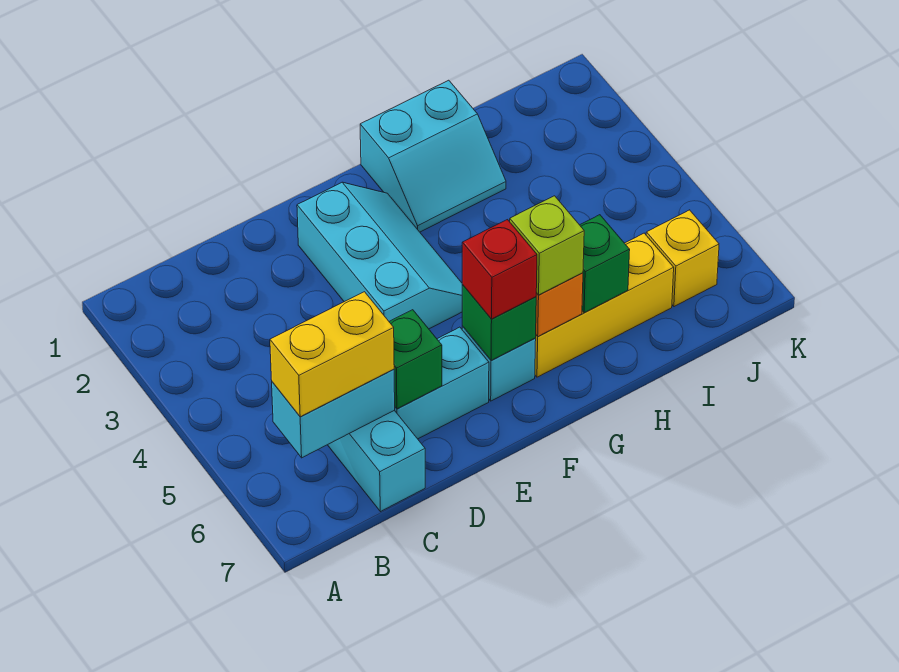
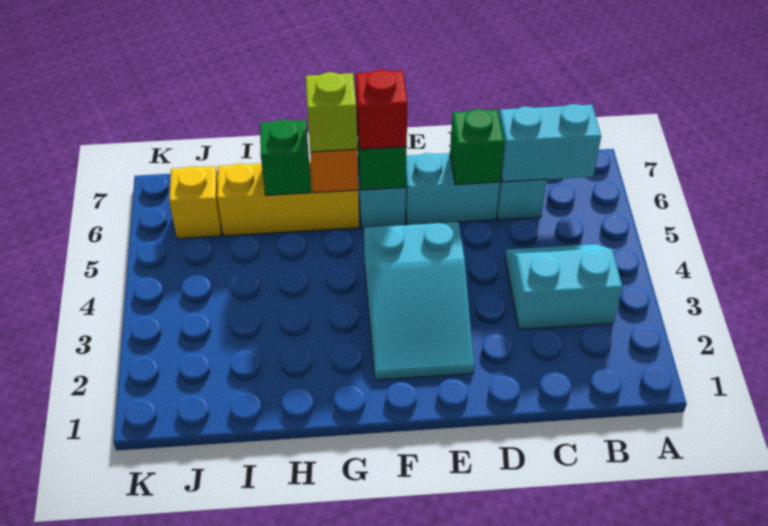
yellow brick B6:C6 level 3 -> none
cyan slope E2:F4 level 1 top E -> cyan slope E2:F4 level 1 top 4
cyan slope G1:H2 level 1 top 1 -> cyan slope B3:C4 level 1 top 3

